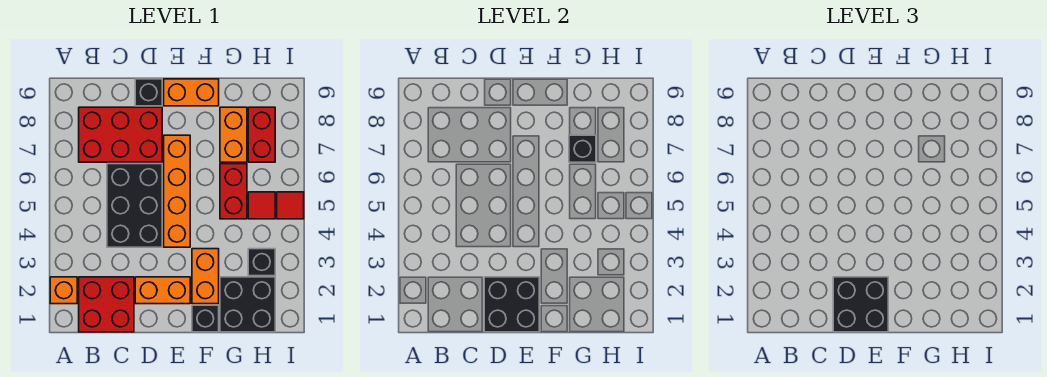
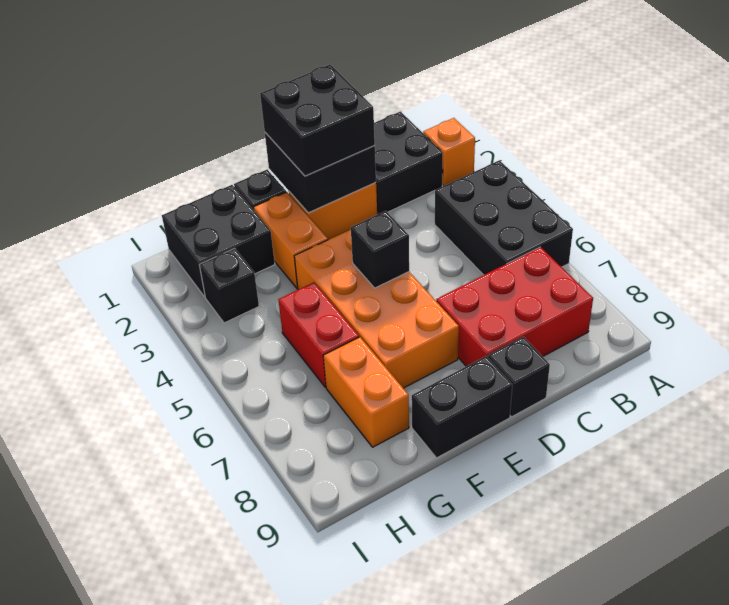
red brick B1:C2 level 1 -> black brick B1:C2 level 1
black brick C4:D6 level 1 -> black brick A4:B6 level 1
orange brick E4:E7 level 1 -> orange brick E4:F7 level 1
orange brick E9:F9 level 1 -> black brick E9:F9 level 1
black brick G7 level 2 -> black brick E5 level 2
red tile H5 level 1 -> none
red brick H7:H8 level 1 -> none
red tile I5 level 1 -> none

